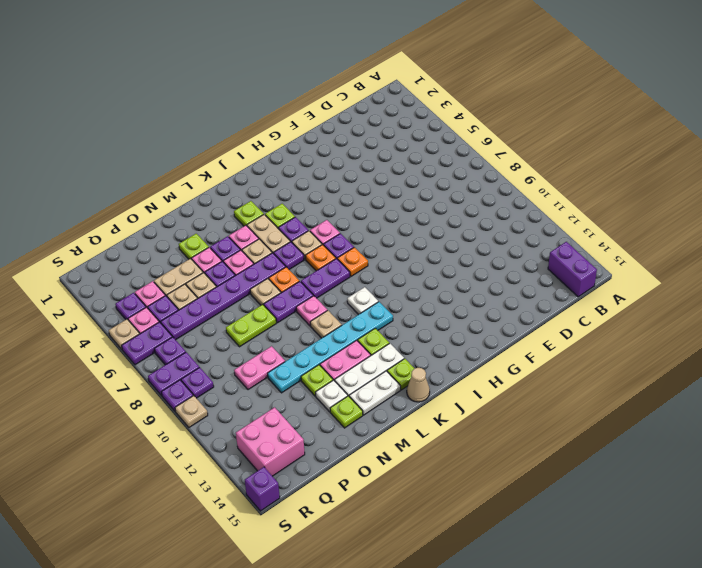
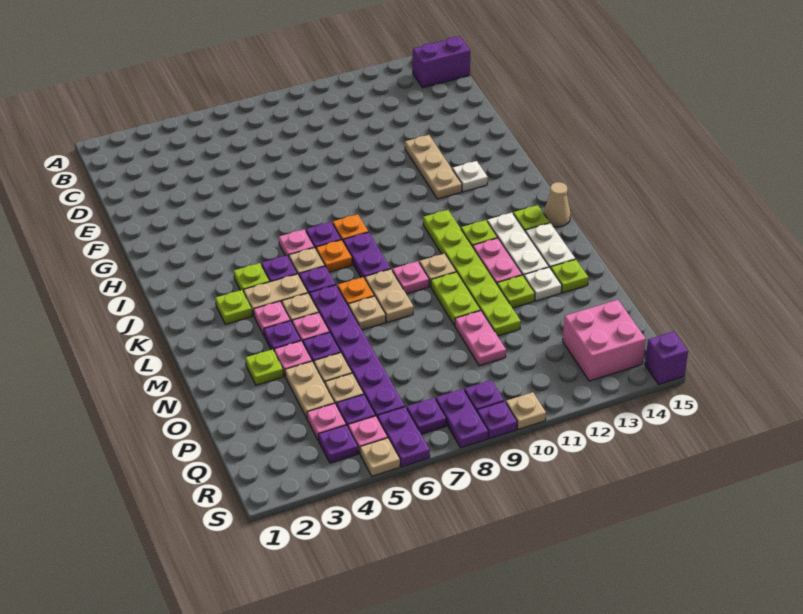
none -> tan plate F12:H12 level 1
white plate J10 level 1 -> white plate H13 level 1
cyan plate J11:O11 level 1 -> lime plate J11:O11 level 1
purple plate L8:M8 level 1 -> tan plate L8:M8 level 1
lime plate N8:O8 level 1 -> lime plate M10:N10 level 1

